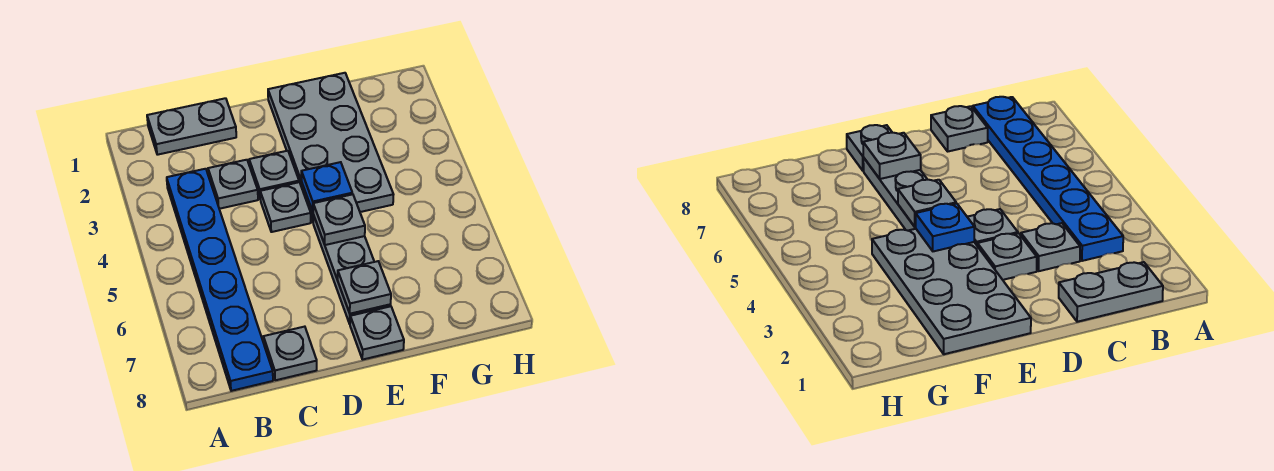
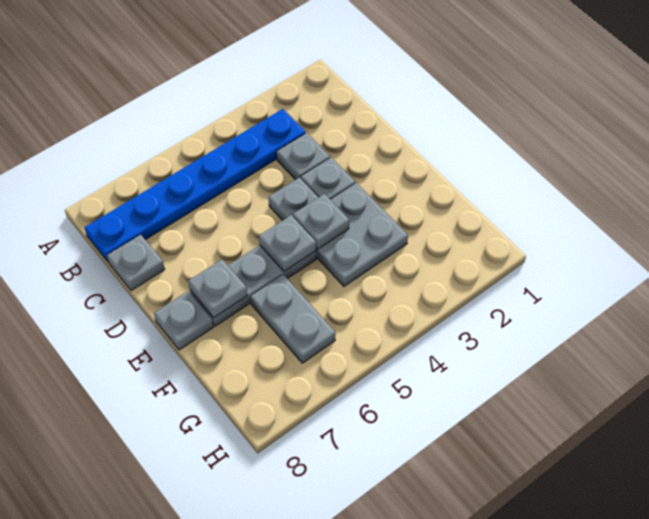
grey plate B1:C1 level 1 -> grey plate F6:G6 level 1
grey plate E1:F4 level 1 -> grey plate E3:F4 level 1
blue plate E4 level 2 -> grey plate E4 level 2

